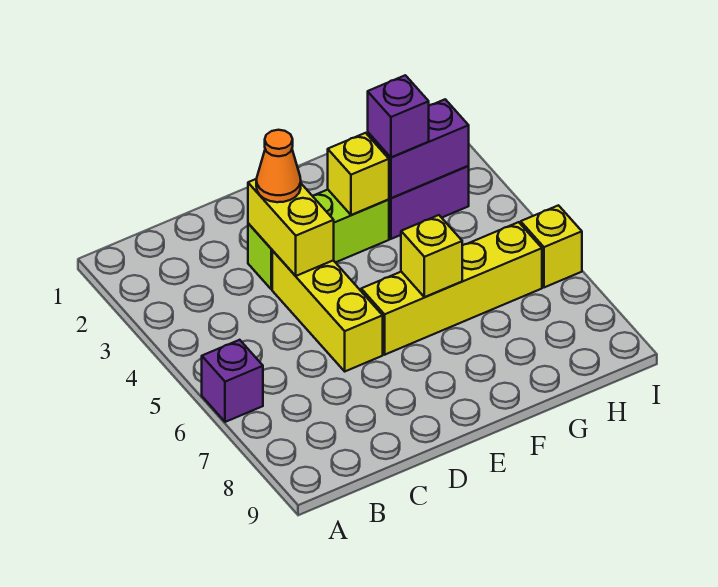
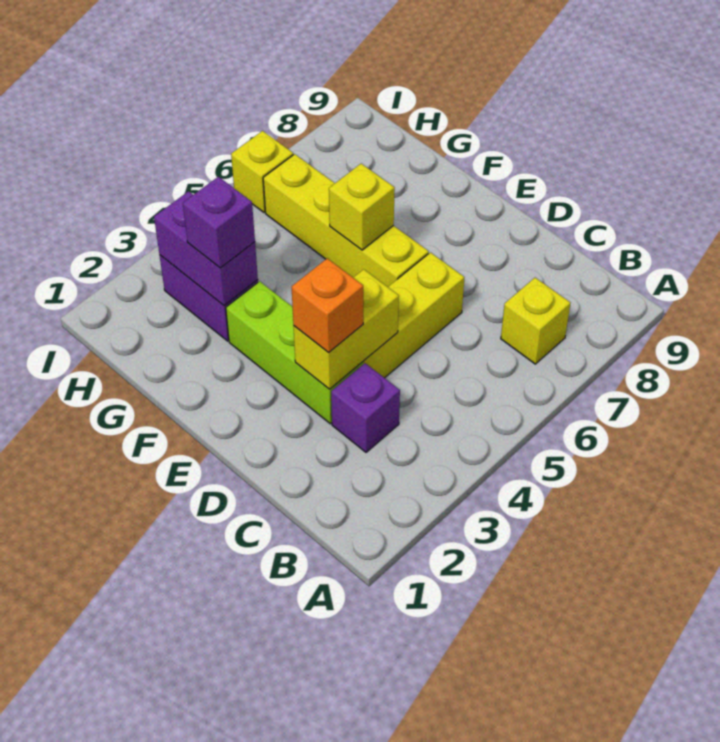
purple brick A6 level 1 -> purple brick C3 level 1
orange cone D3 level 3 -> orange brick D3 level 3
yellow brick F3 level 2 -> yellow brick B7 level 1

